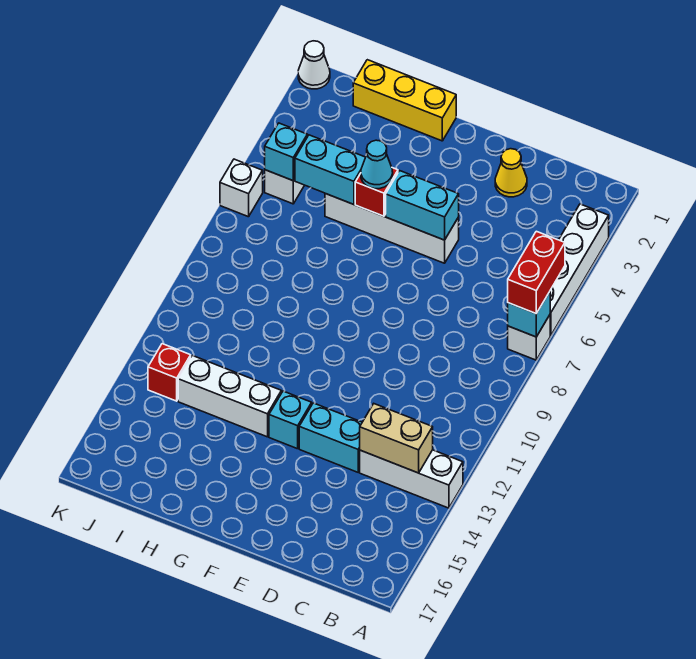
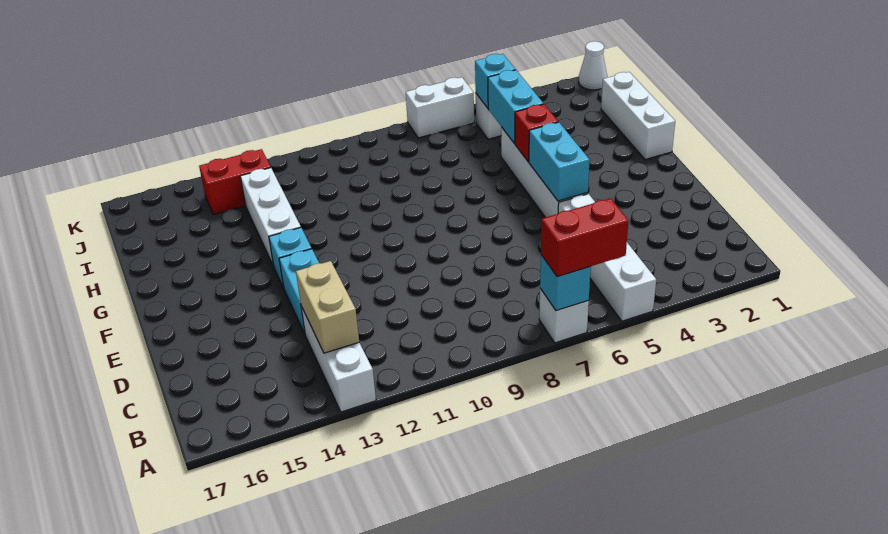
white brick A3:A6 level 1 -> white brick A5:D5 level 1
yellow cone D2 level 1 -> none
yellow brick G1:I1 level 1 -> white brick G1:I1 level 1
cyan cone G5 level 3 -> none
red brick J13 level 1 -> red brick J13:J14 level 1
white brick K6 level 1 -> white brick K6:K7 level 1

